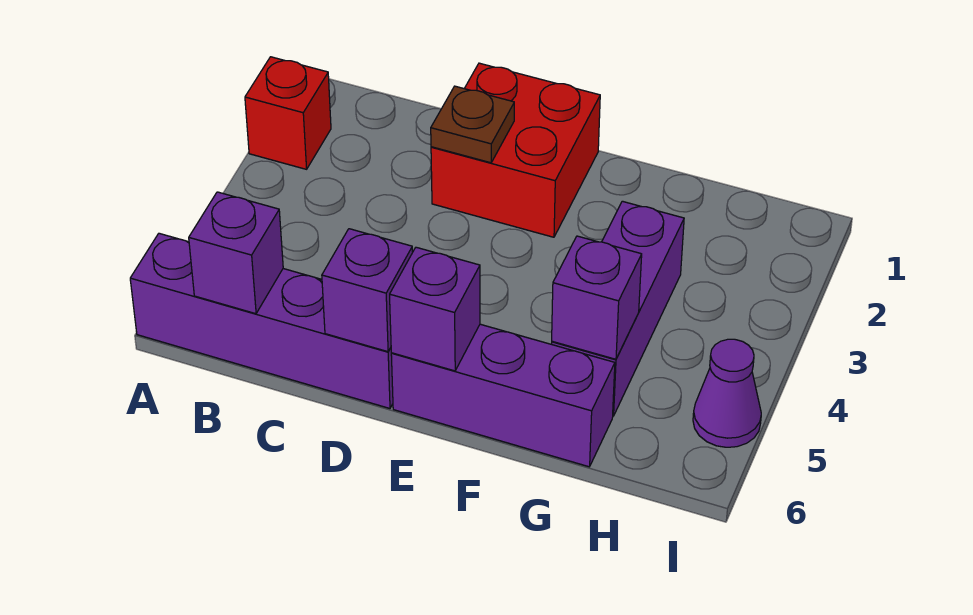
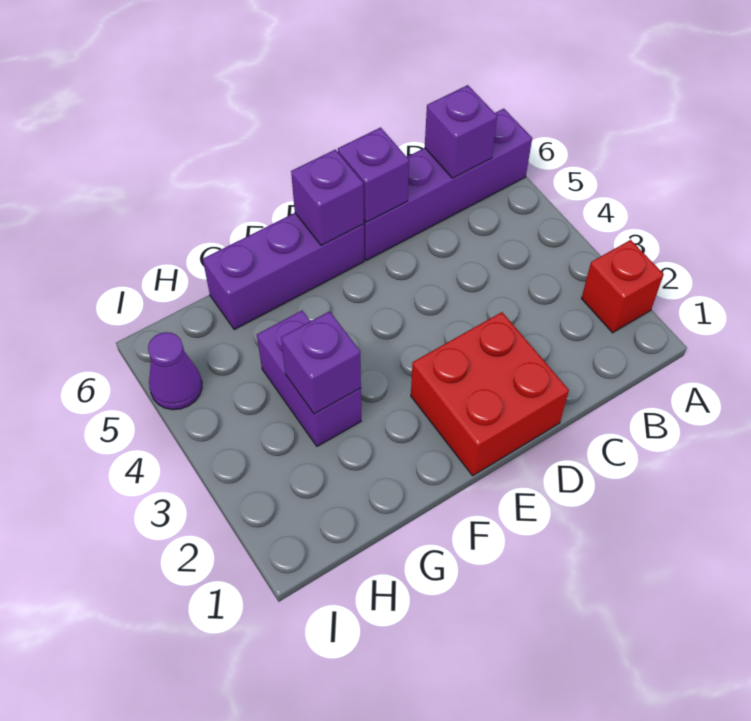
brown plate D2 level 2 -> none
purple brick G3:G5 level 1 -> purple brick G3:G4 level 1
purple brick G5 level 2 -> purple brick G3 level 2

